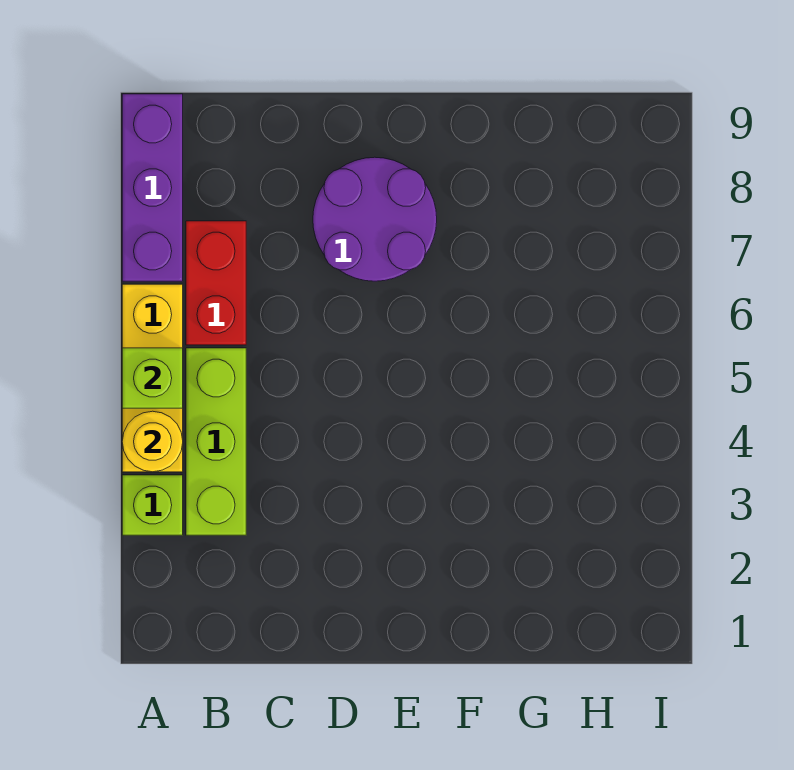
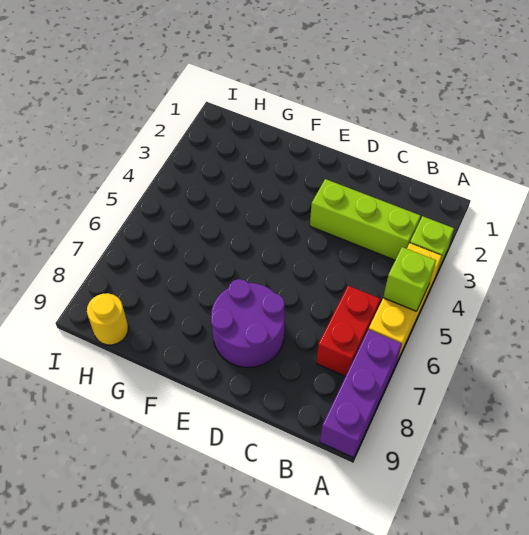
yellow round brick A4 level 2 -> yellow round brick H9 level 1
lime brick B3:B5 level 1 -> lime brick B3:D3 level 1

